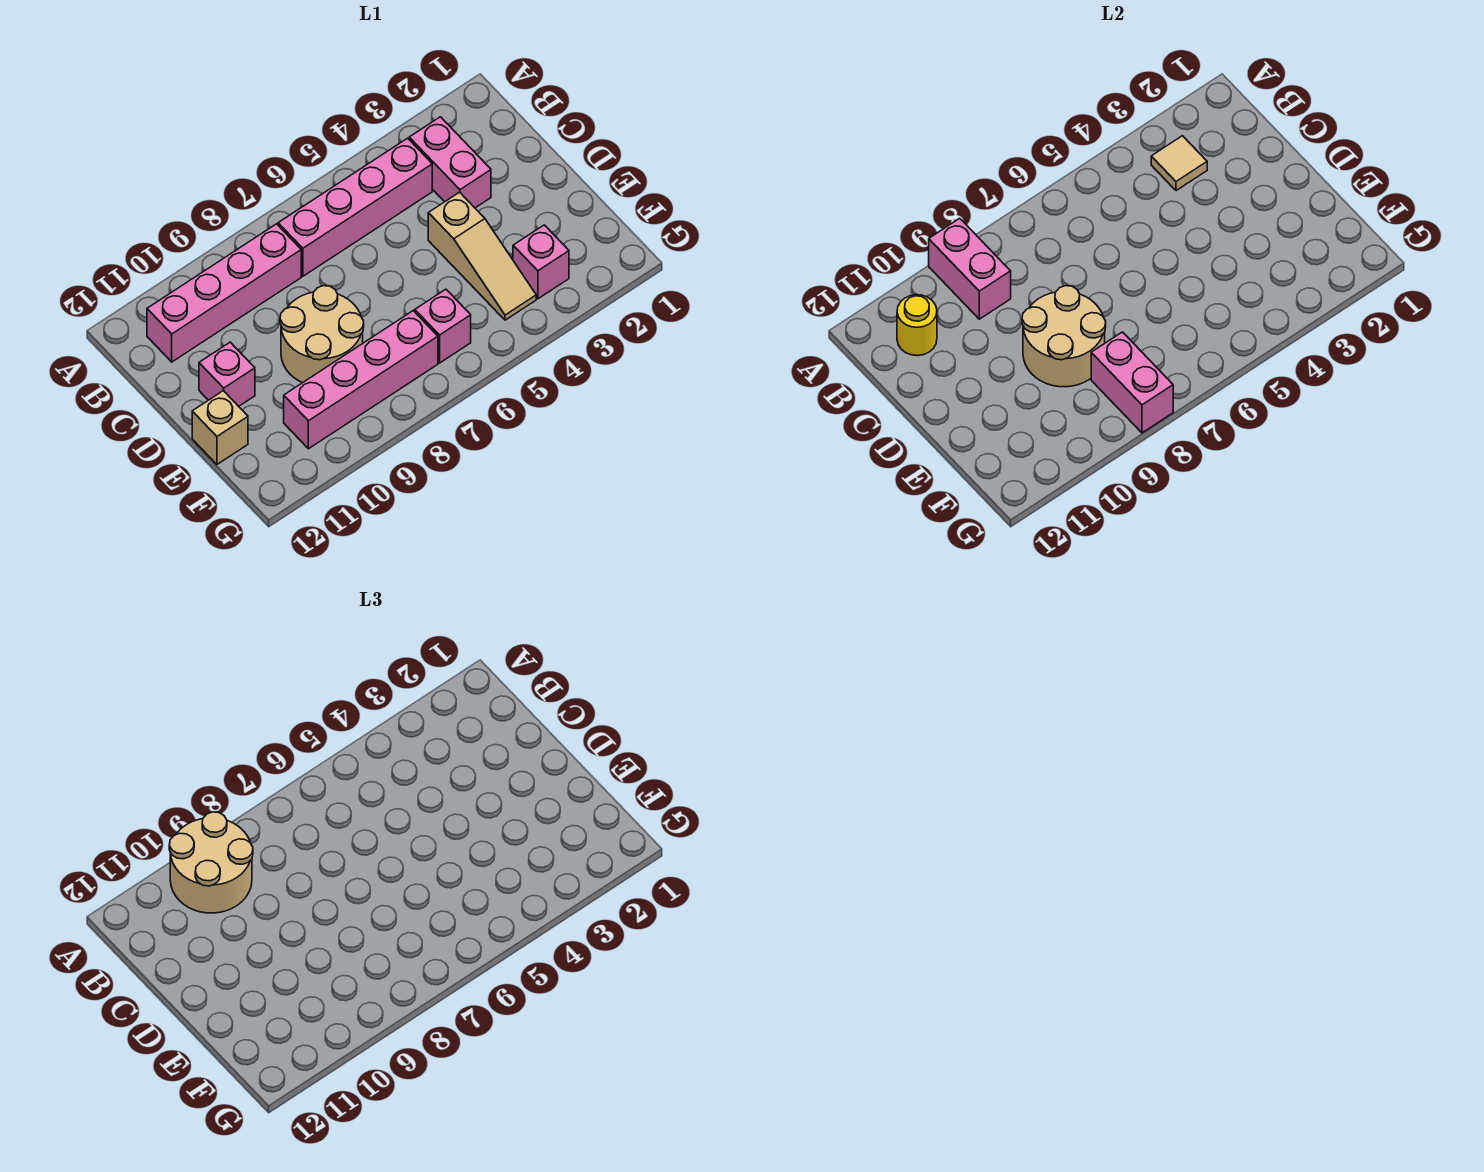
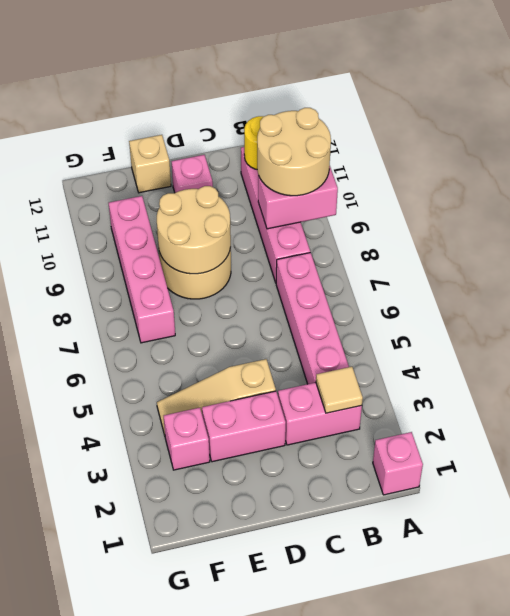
pink brick F6 level 1 -> pink brick A1 level 1
pink brick F8:G8 level 2 -> pink brick D3:E3 level 1

